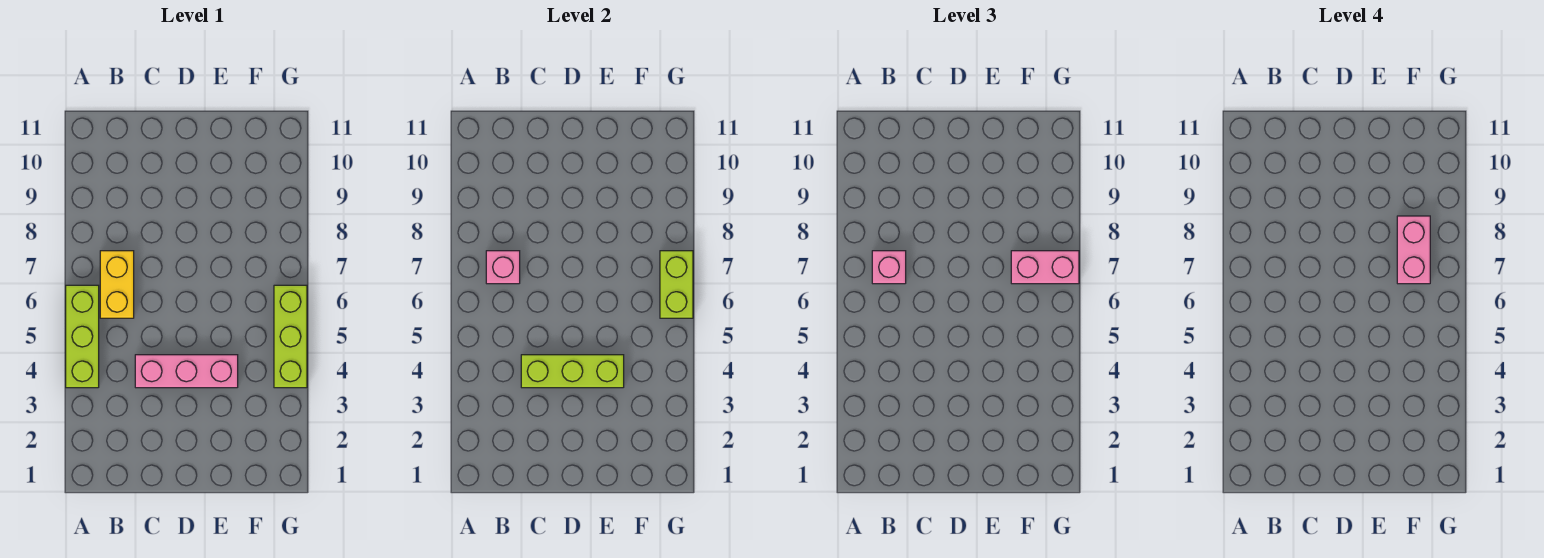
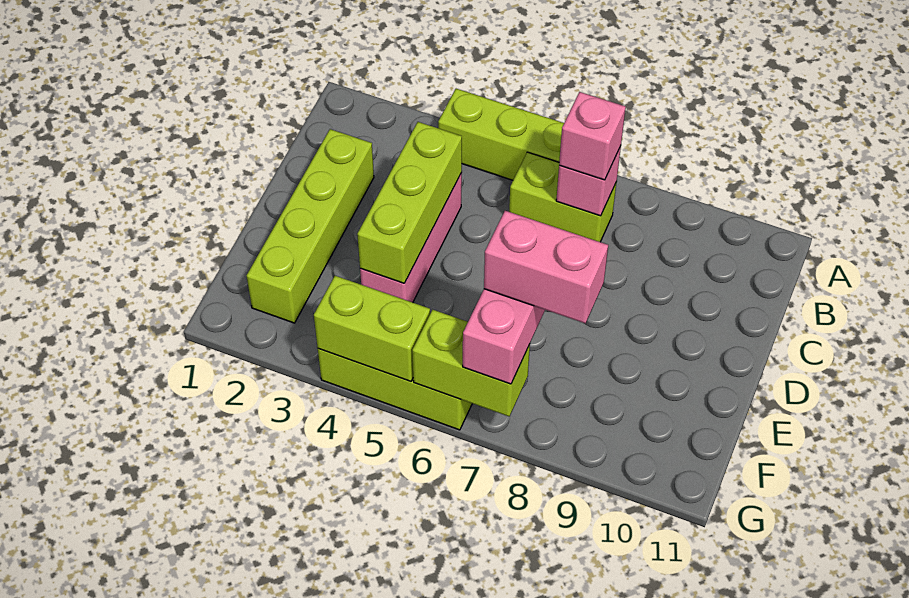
yellow brick B6:B7 level 1 -> lime brick B6:B7 level 1
none -> lime brick C2:F2 level 1
none -> lime brick G4:G5 level 2

